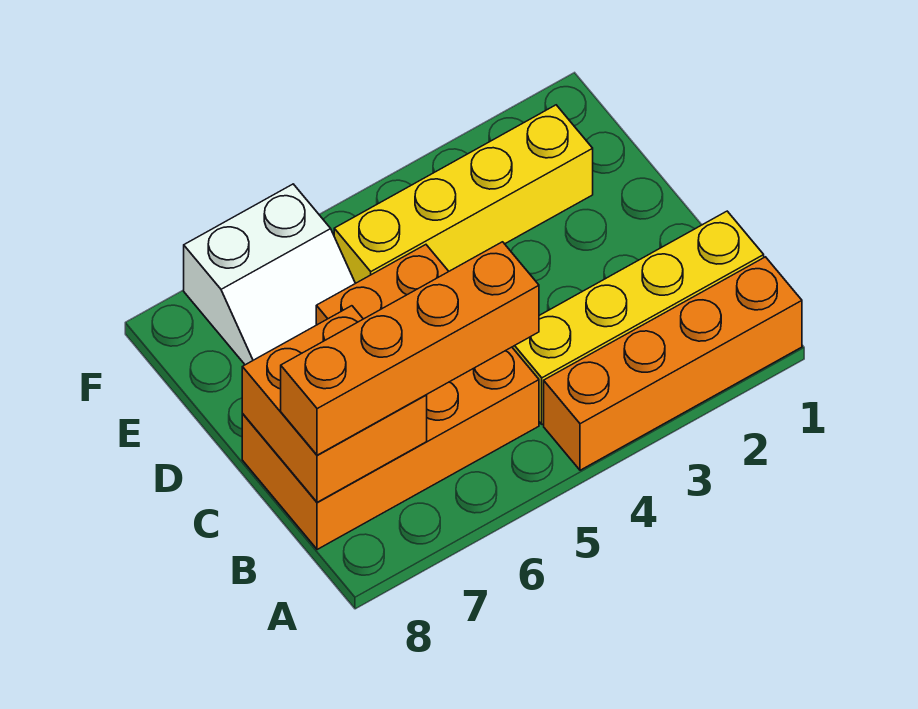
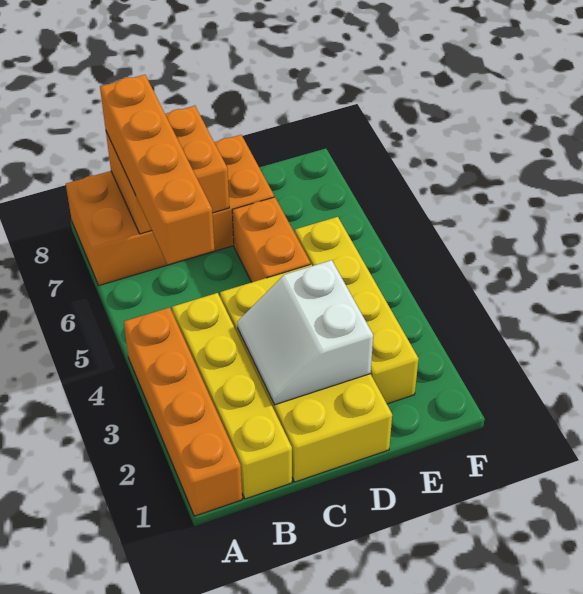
orange brick B5:C8 level 1 -> orange brick A7:D8 level 1
none -> yellow brick C1:D4 level 1
white slope E6:F7 level 1 top F -> white slope C2:D3 level 2 top D

